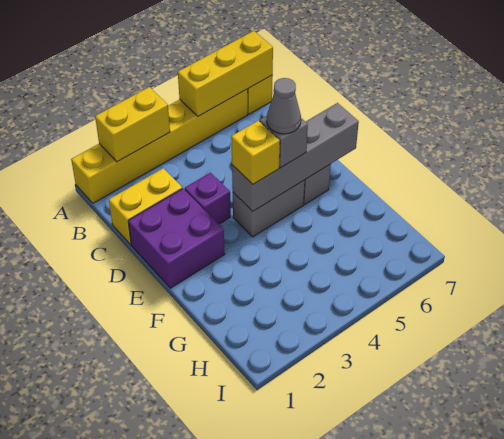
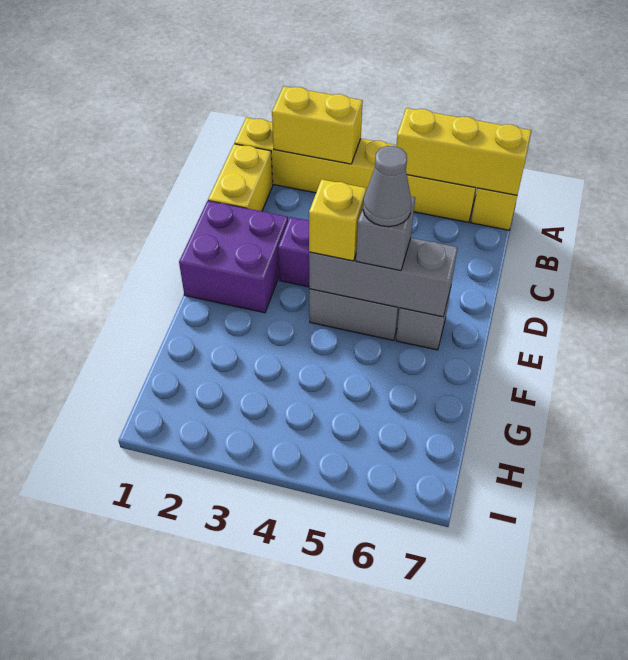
yellow brick C1:C2 level 1 -> yellow brick B1:C1 level 1
grey brick E4:E7 level 2 -> grey brick E4:E6 level 2

